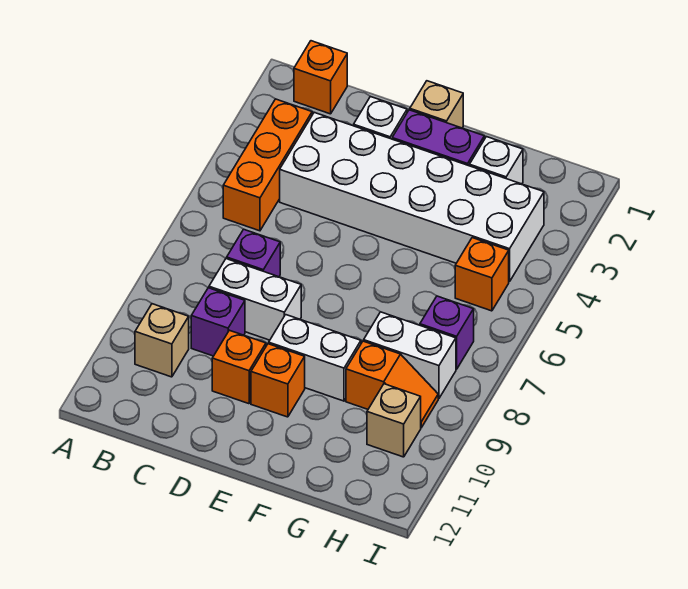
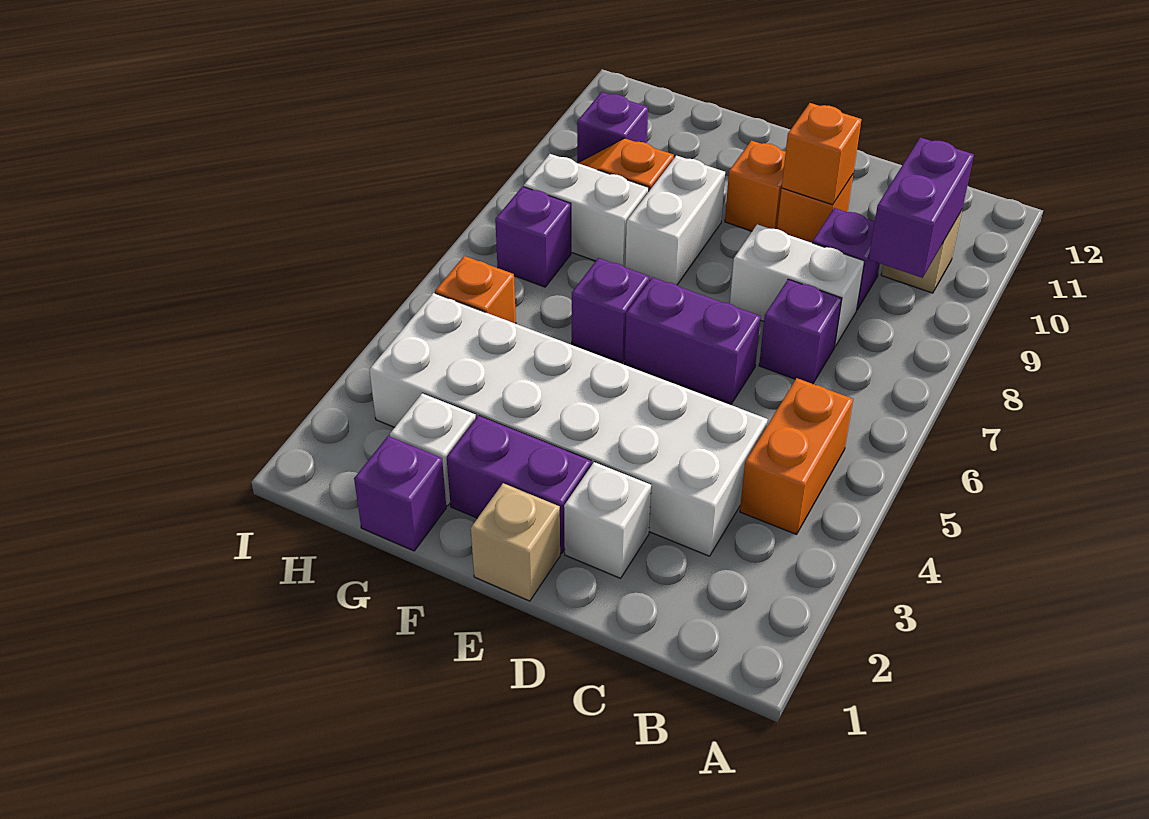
orange brick B1 level 1 -> orange brick D10 level 2
orange brick B3:B5 level 1 -> orange brick B4:B5 level 1
none -> purple brick B9:B10 level 2
none -> purple brick D6:E6 level 1
white brick E9:F9 level 1 -> white brick F8:F9 level 1
none -> purple brick F6 level 1
none -> purple brick G1 level 1
tan brick H10 level 1 -> purple brick H10 level 1

